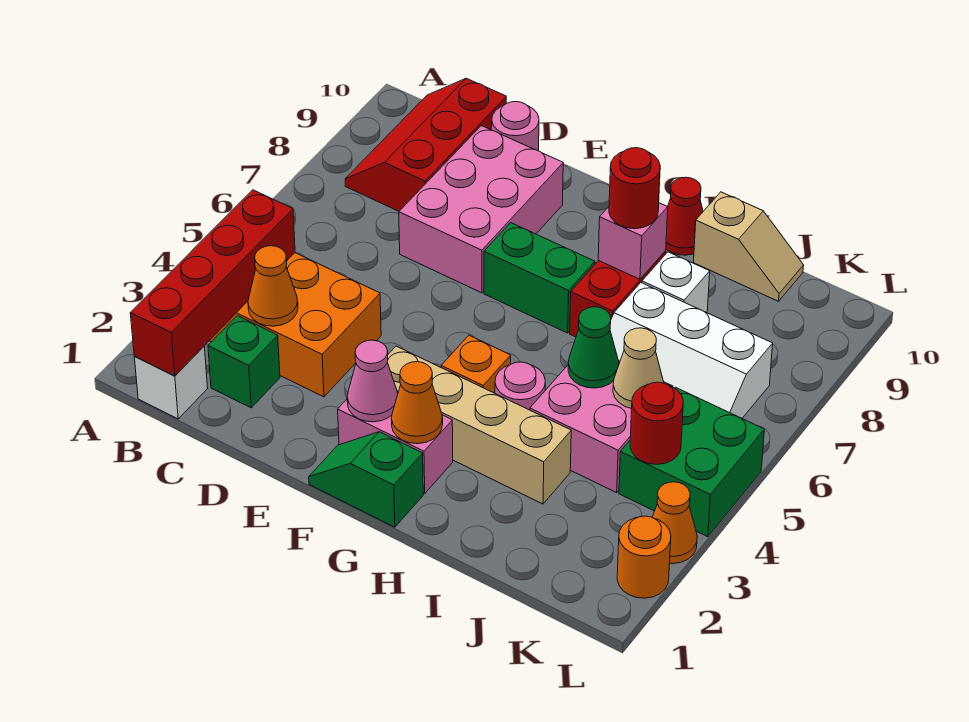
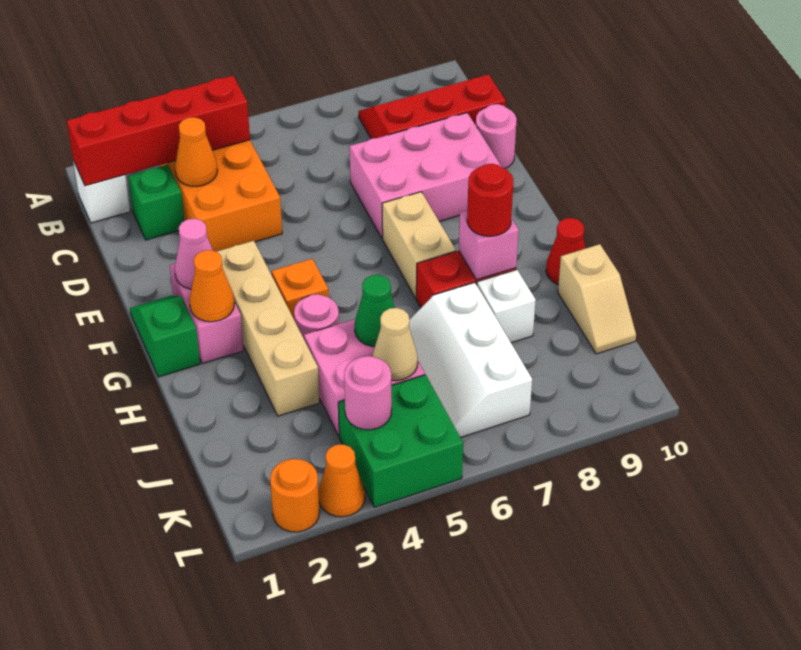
green brick F7:G7 level 1 -> tan brick F7:G7 level 1
red round brick K4 level 2 -> pink round brick K4 level 2

